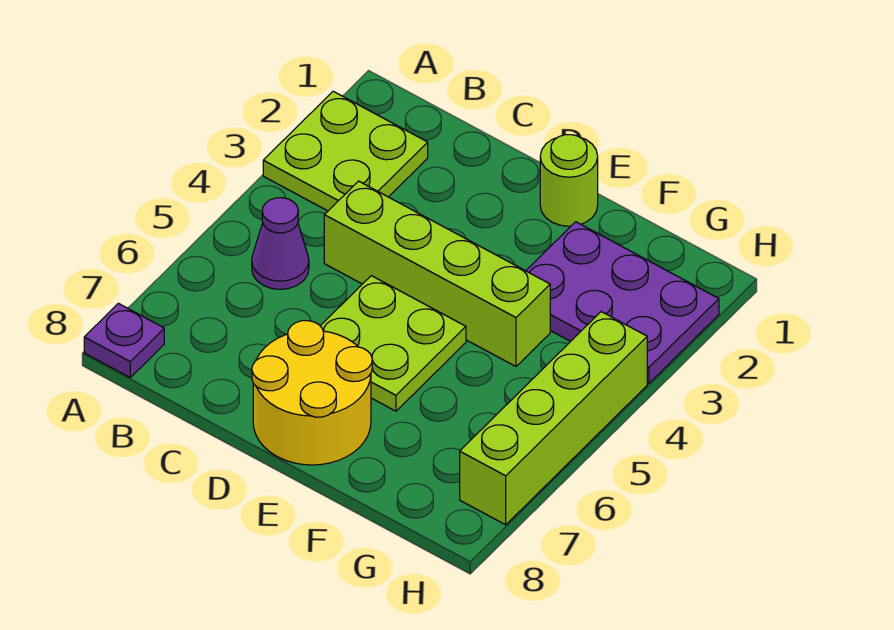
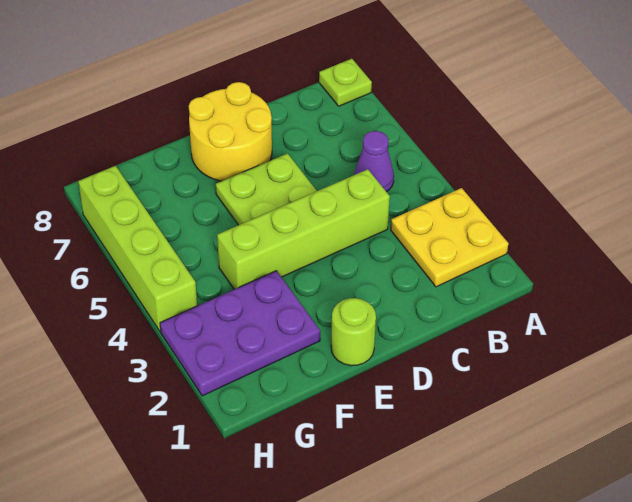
lime plate A2:B3 level 1 -> yellow plate A2:B3 level 1
purple plate A8 level 1 -> lime plate A8 level 1

